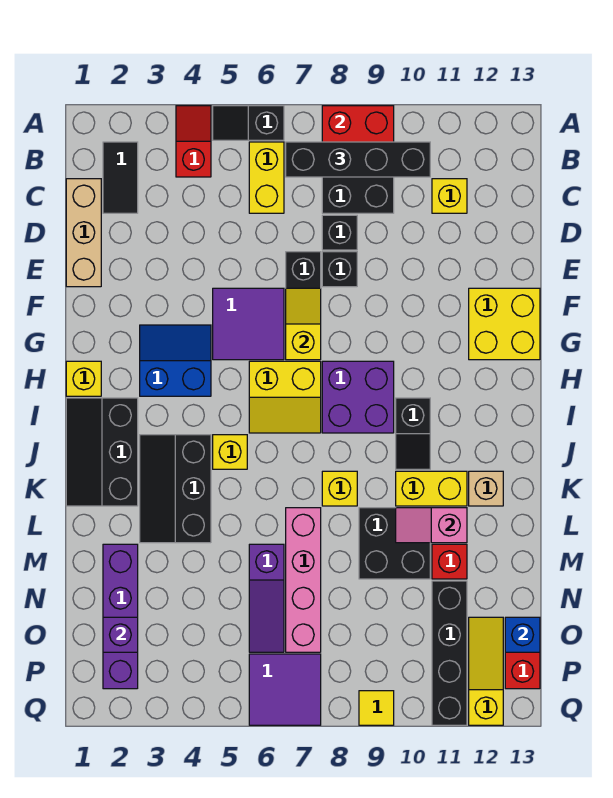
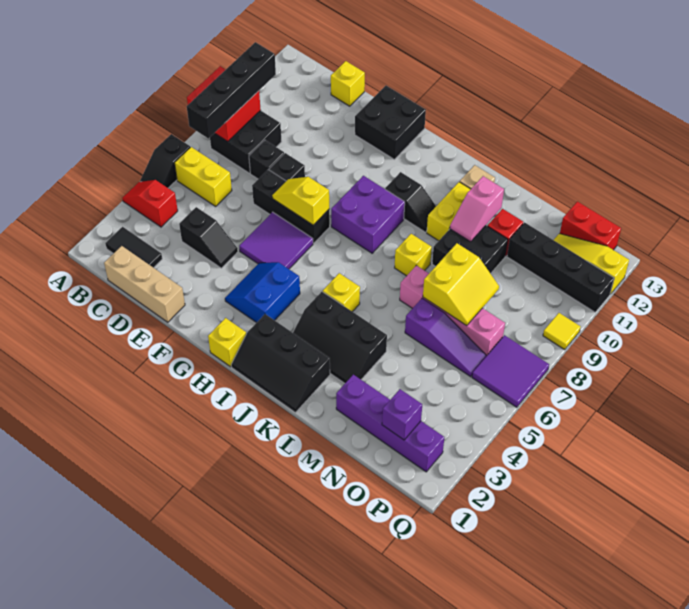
yellow brick C11 level 1 -> yellow brick D13 level 1
none -> black slope D4:E4 level 1 top D
yellow brick F12:G13 level 1 -> black brick F12:G13 level 1
yellow slope H6:I7 level 1 top H -> yellow slope M7:N8 level 2 top M
blue brick O13 level 2 -> none

